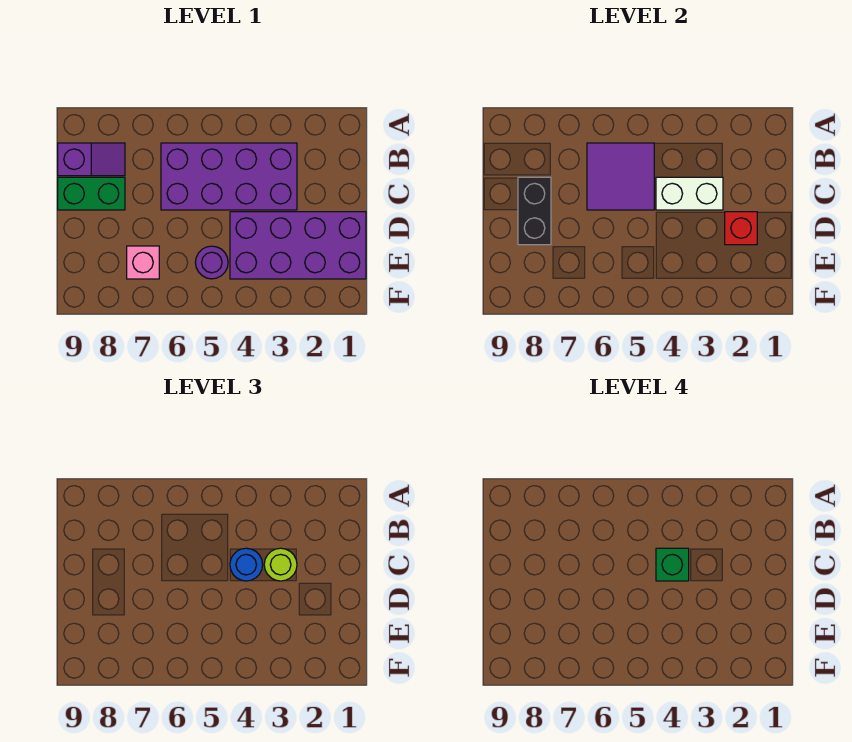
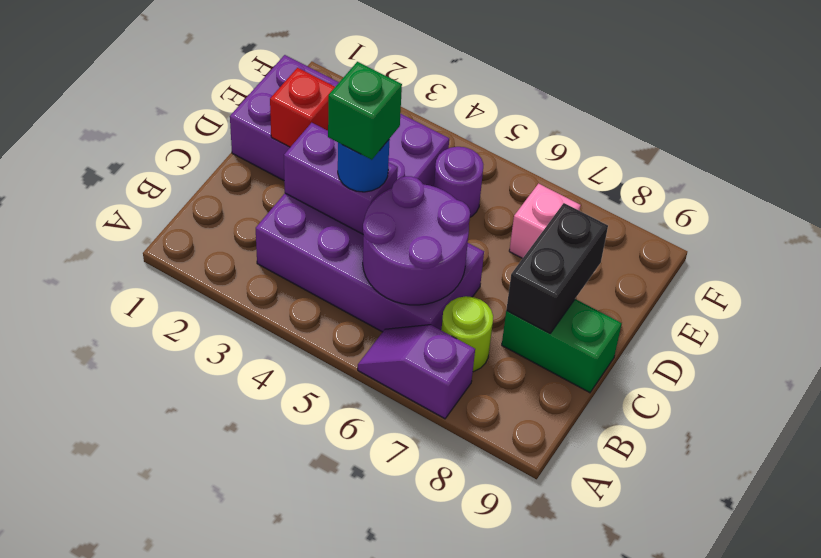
purple tile B5:C6 level 2 -> purple round brick B5:C6 level 2
purple slope B8:B9 level 1 top 9 -> purple slope A6:A7 level 1 top 7
white brick C3:C4 level 2 -> purple brick C3:C4 level 2
lime round brick C3 level 3 -> lime round brick B7 level 1

